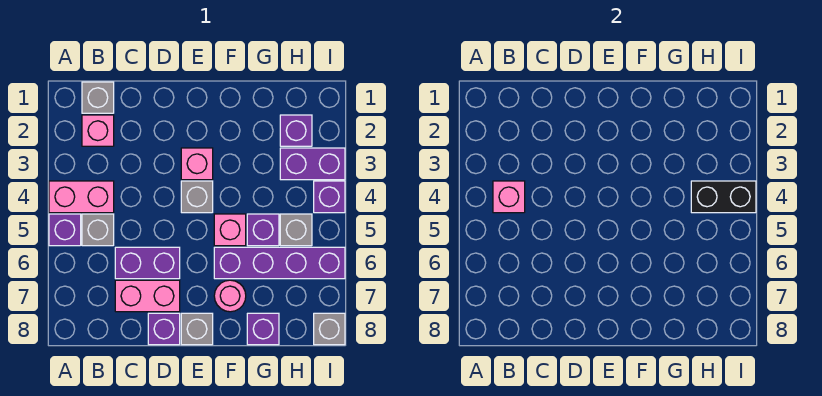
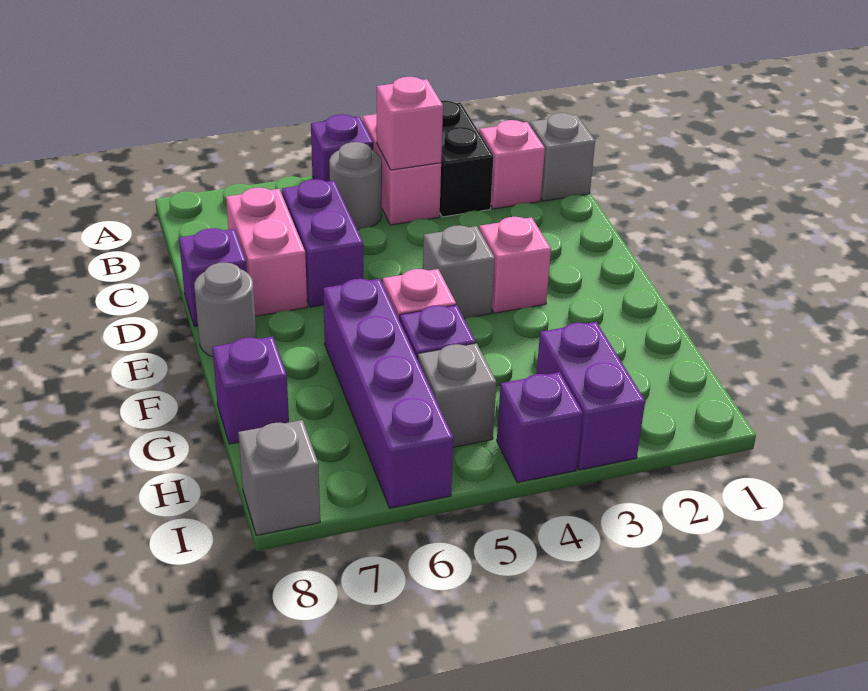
grey brick B5 level 1 -> grey round brick B5 level 1
grey brick E8 level 1 -> grey round brick E8 level 1
pink round brick F7 level 1 -> none
purple brick H2 level 1 -> none
black brick H4:I4 level 2 -> black brick A3:B3 level 1

